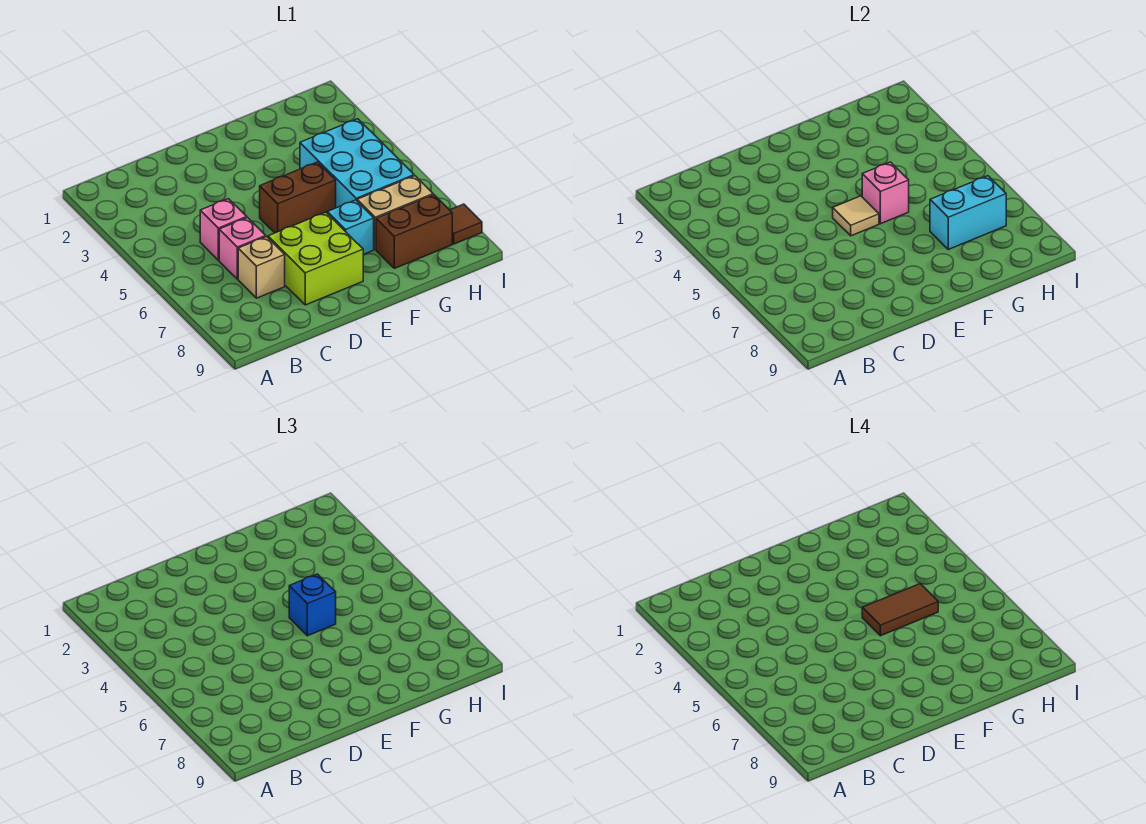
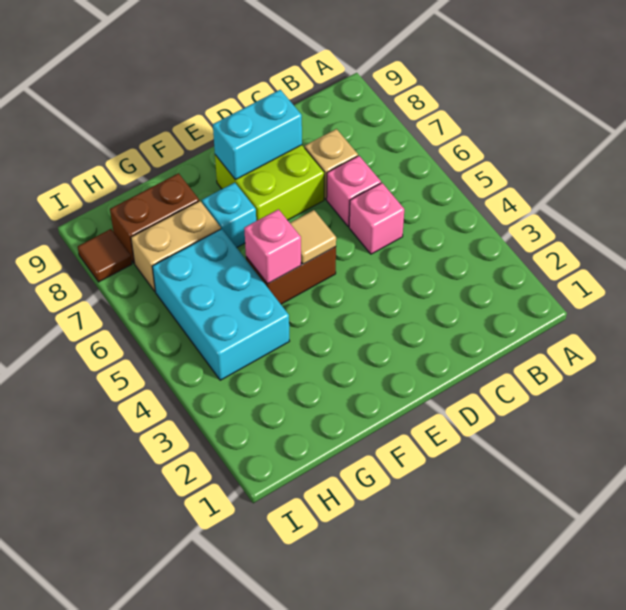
blue brick F5 level 3 -> none
brown tile F5:G5 level 4 -> none
cyan brick G7:H7 level 2 -> cyan brick D8:E8 level 2

